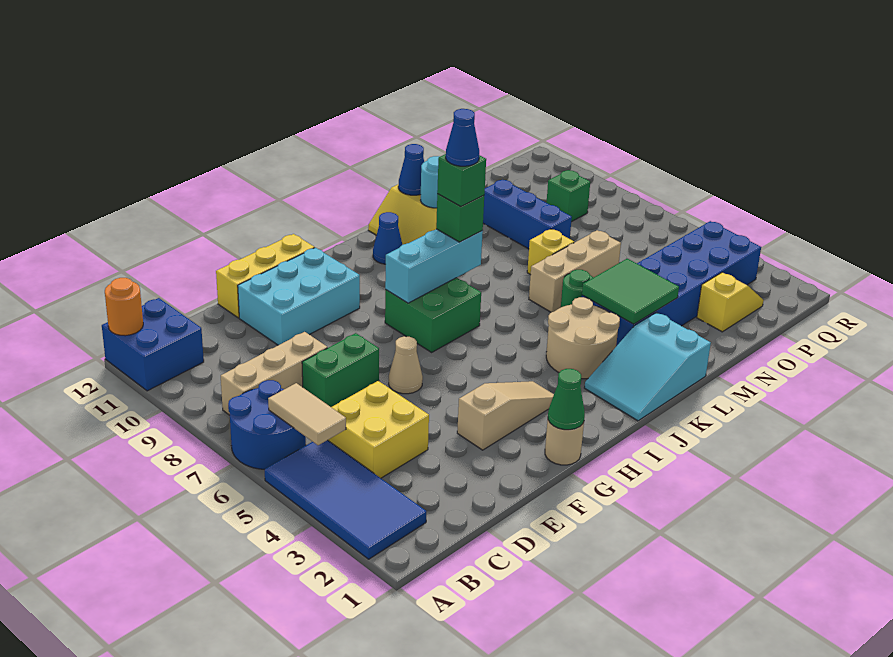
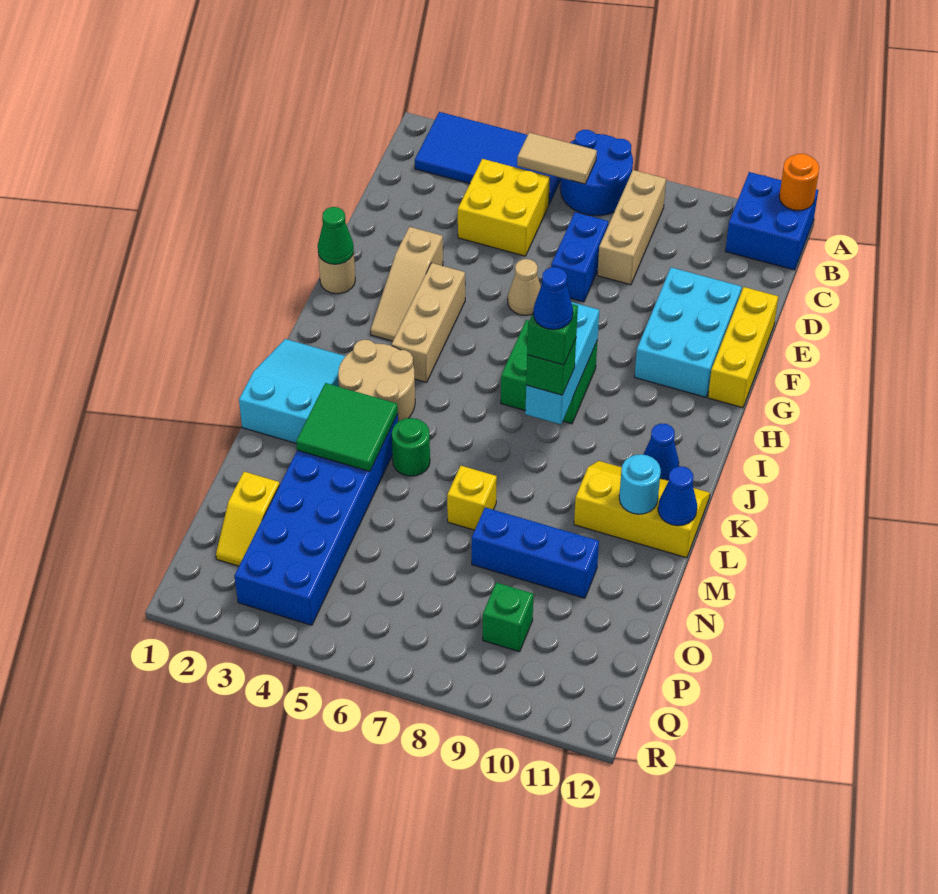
green brick D7:E7 level 1 -> blue brick D7:E7 level 1
tan brick L6:N6 level 1 -> tan brick G4:I4 level 1

